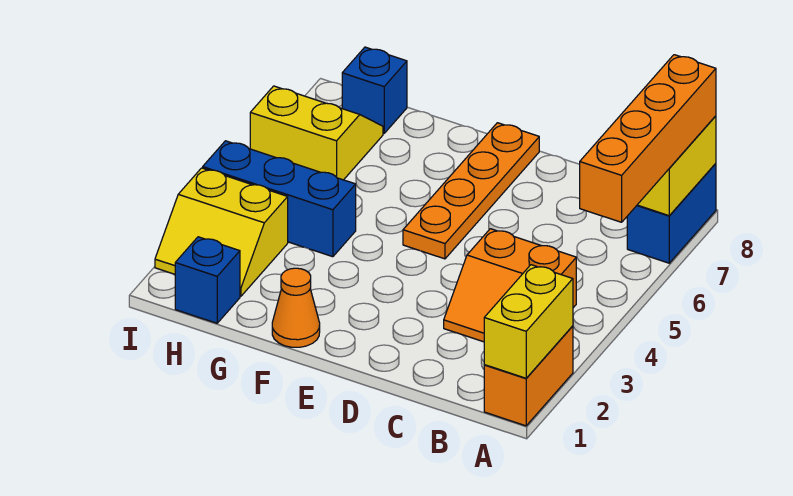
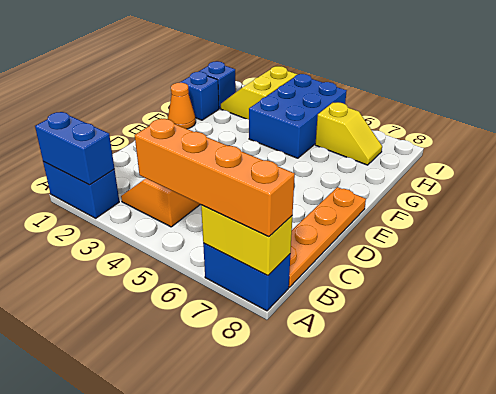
orange brick A1:A2 level 1 -> blue brick A1:A2 level 1
yellow brick A1:A2 level 2 -> blue brick A1:A2 level 2
orange plate E5:E8 level 1 -> orange plate B8:E8 level 1
blue brick G4:I4 level 1 -> blue brick G4:I5 level 1
yellow slope H6:I7 level 1 top 6 -> yellow slope H6:H7 level 1 top 6
blue brick H8 level 1 -> blue brick G1 level 1

